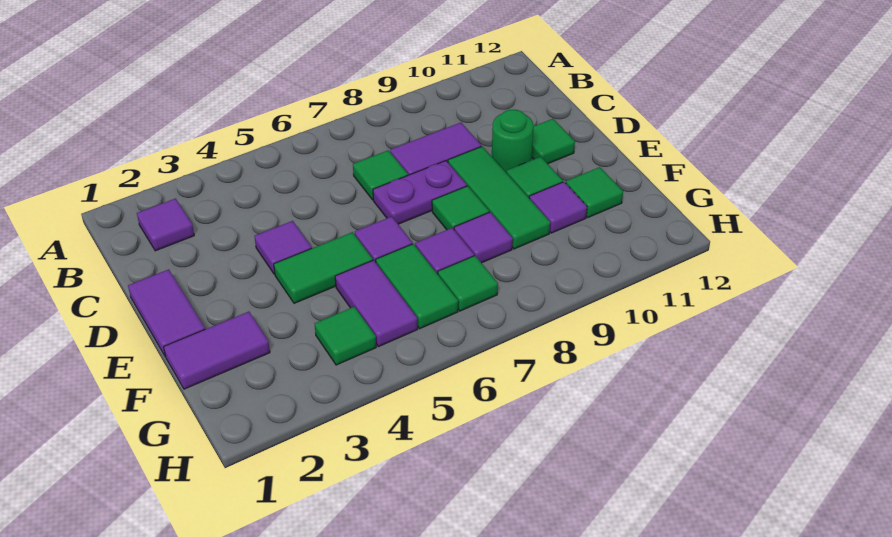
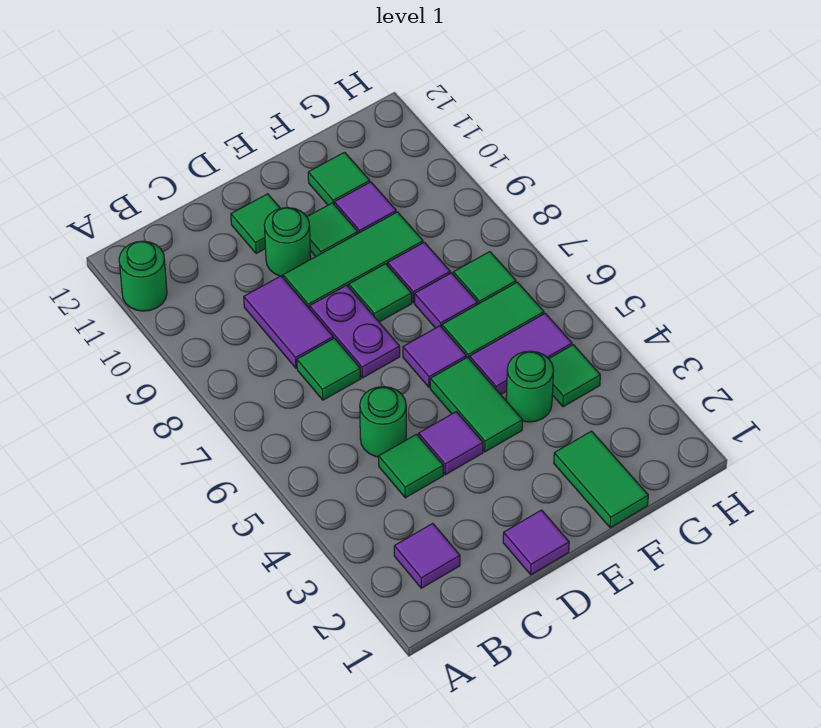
none -> green round brick A11 level 1
none -> green tile C4 level 1
none -> green round brick C5 level 1
purple tile D1:E1 level 1 -> purple tile D1 level 1
purple tile F1:F2 level 1 -> green tile F1:F2 level 1
none -> green round brick F4 level 1

